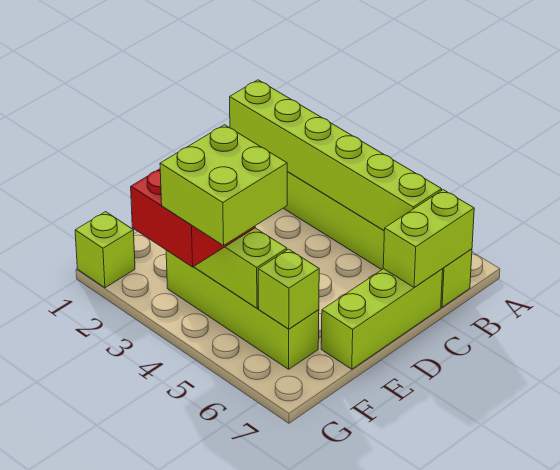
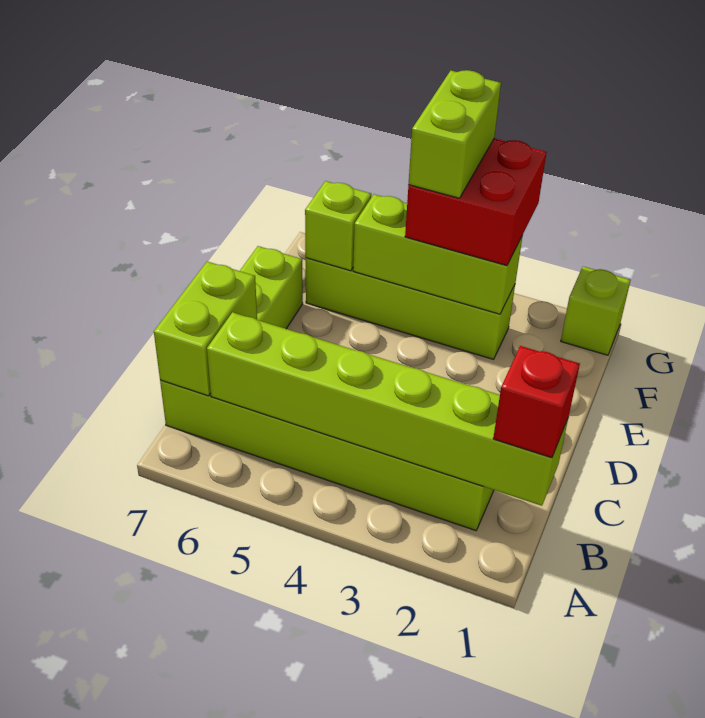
none -> red brick B1 level 3
lime brick F4:G5 level 4 -> lime brick F4:G4 level 4

